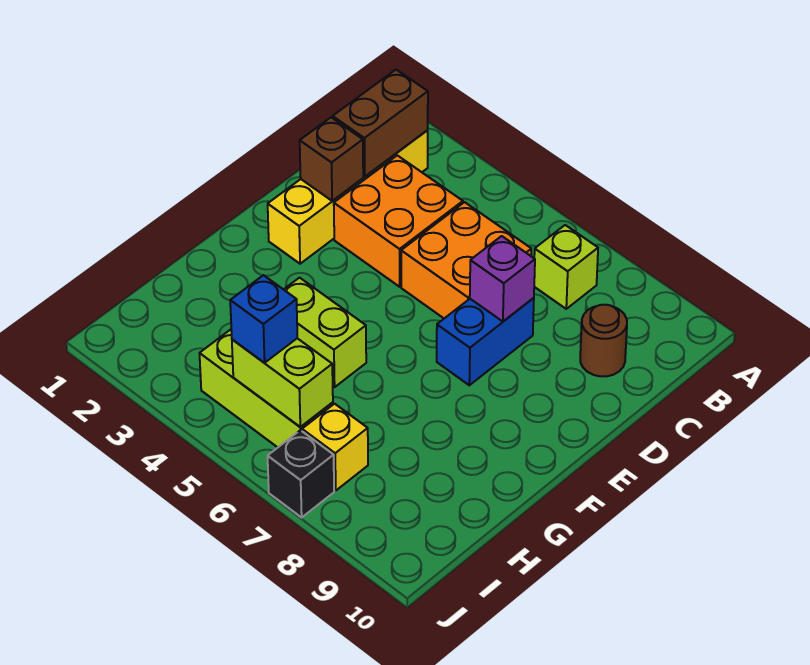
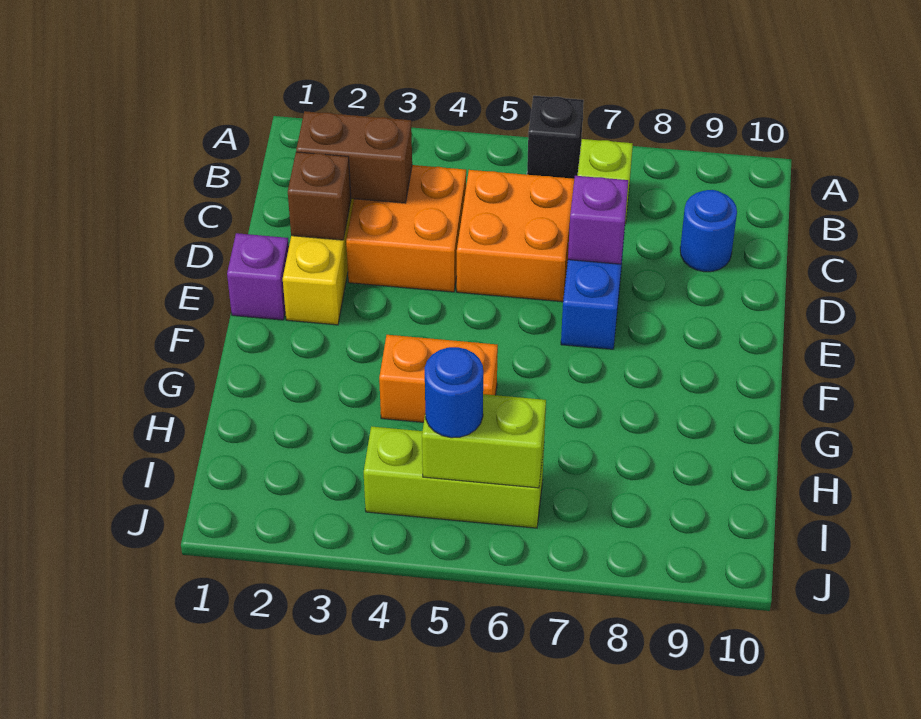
brown brick B2:C2 level 2 -> brown brick C2:C3 level 2
brown round brick C9 level 1 -> blue round brick C9 level 1
none -> purple brick E1 level 1
lime brick G4:G5 level 1 -> orange brick G4:G5 level 1
blue brick I5 level 3 -> blue round brick I5 level 3
yellow brick I7 level 1 -> none
black brick J7 level 1 -> black brick A6 level 1

